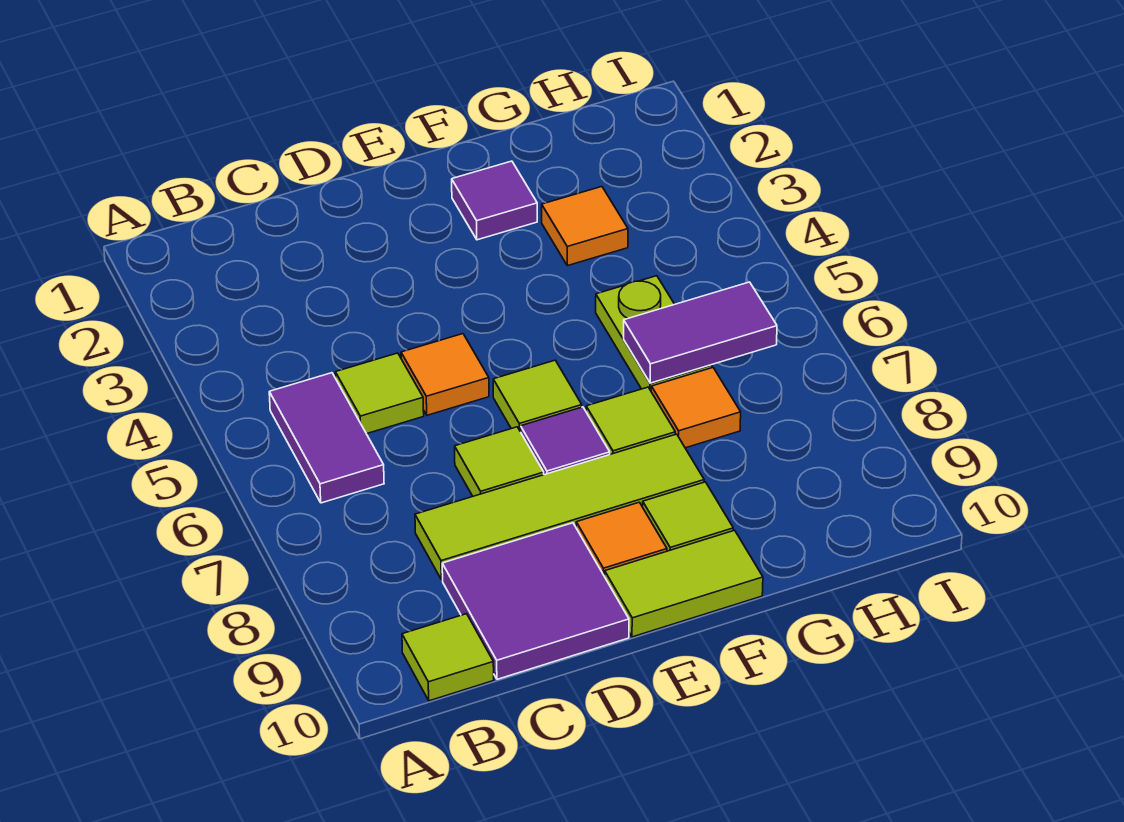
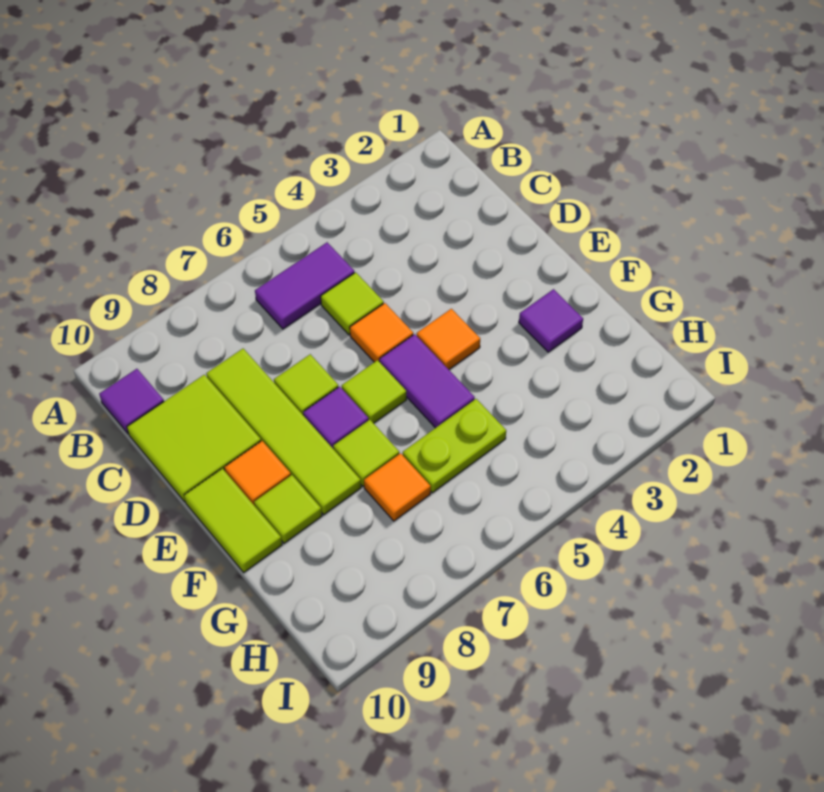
lime tile B10 level 1 -> purple tile B10 level 1
purple tile C9:D10 level 1 -> lime tile C9:D10 level 1
orange tile G3 level 1 -> orange tile E4 level 1
purple tile G6:H6 level 2 -> purple tile E5:F5 level 1

